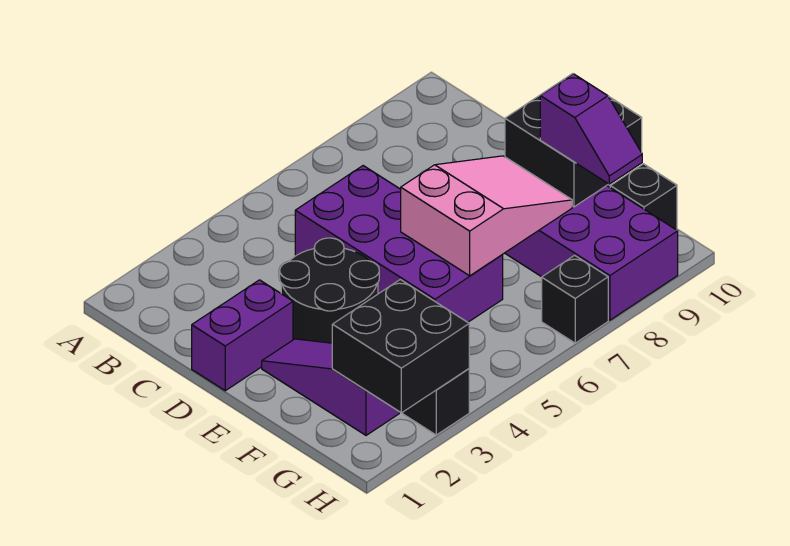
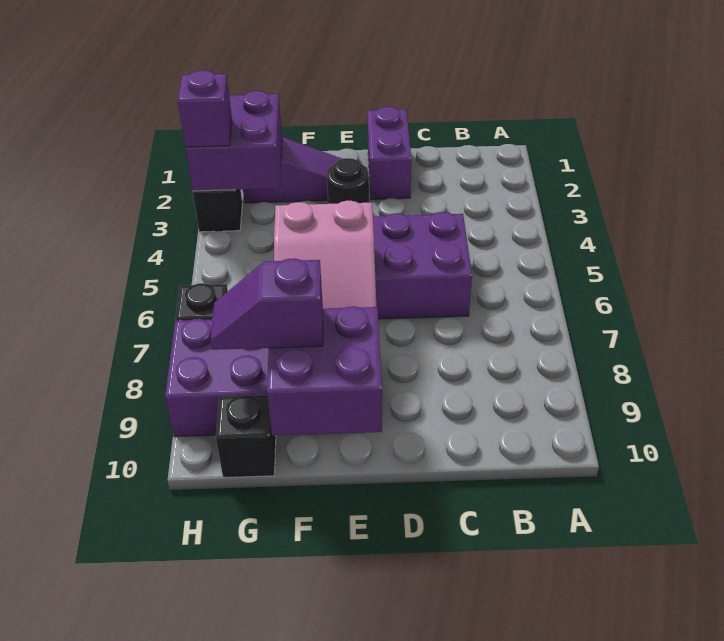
black round brick D3:E4 level 1 -> black round brick E3 level 1
black brick E9:F10 level 2 -> purple brick E9:F10 level 2
black brick G2:H3 level 2 -> purple brick G2:H3 level 2
none -> purple brick H3 level 3

